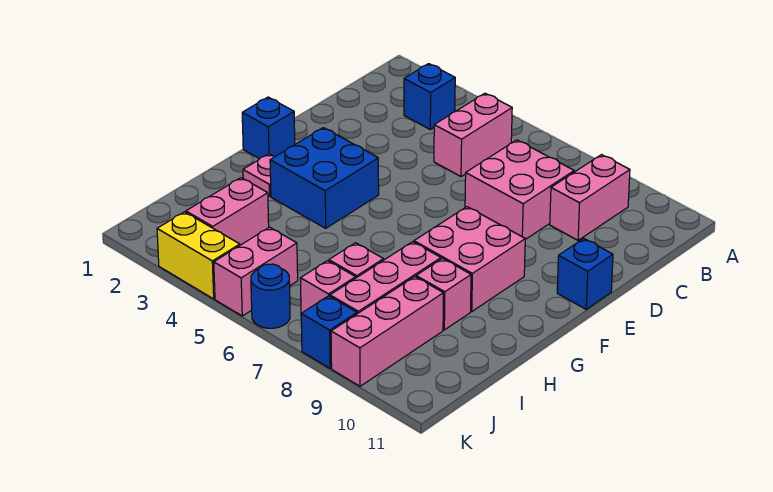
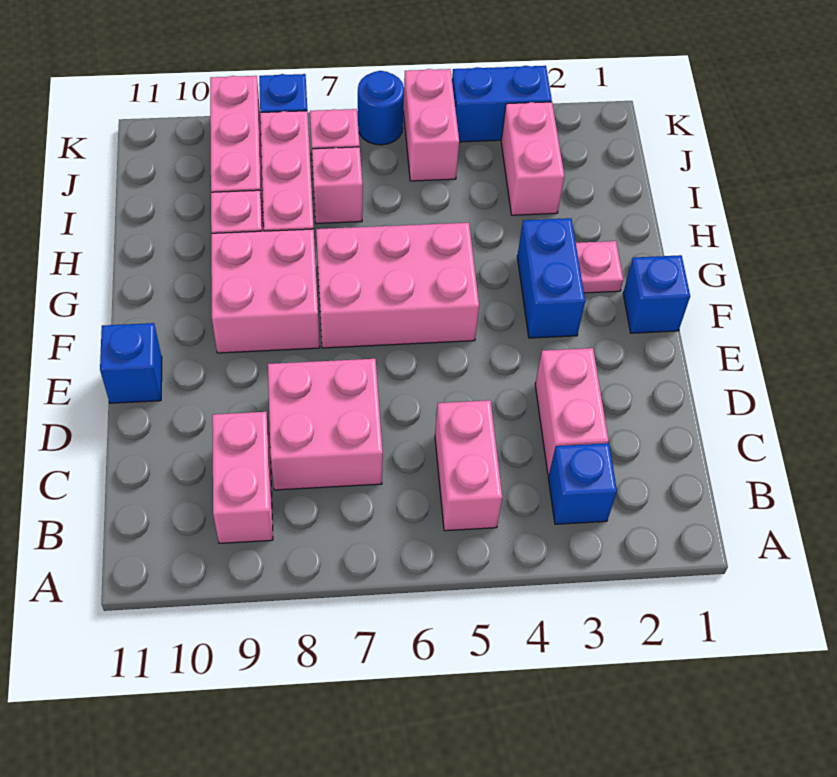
none -> pink brick C3:D3 level 1
blue brick F3:G4 level 1 -> blue brick F3:G3 level 1
none -> pink brick F5:G7 level 1
yellow brick K3:K4 level 1 -> blue brick K3:K4 level 1

